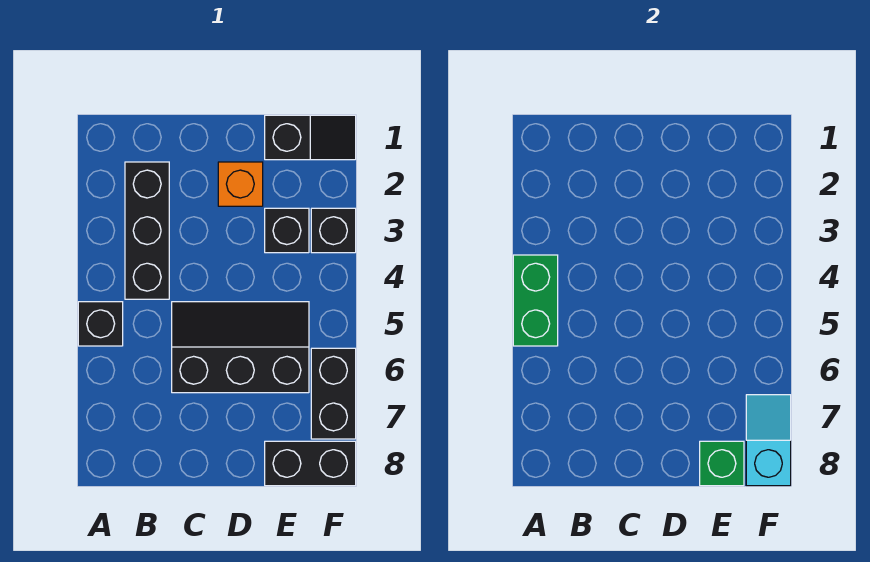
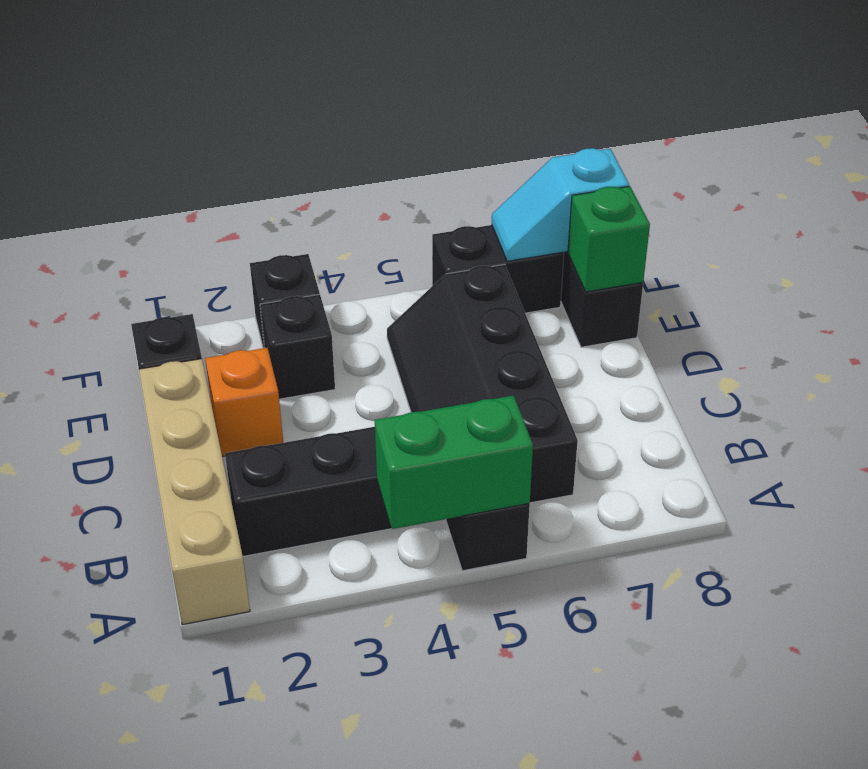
none -> tan brick A1:D1 level 1
black slope C5:E6 level 1 top 6 -> black slope B5:E6 level 1 top 6

